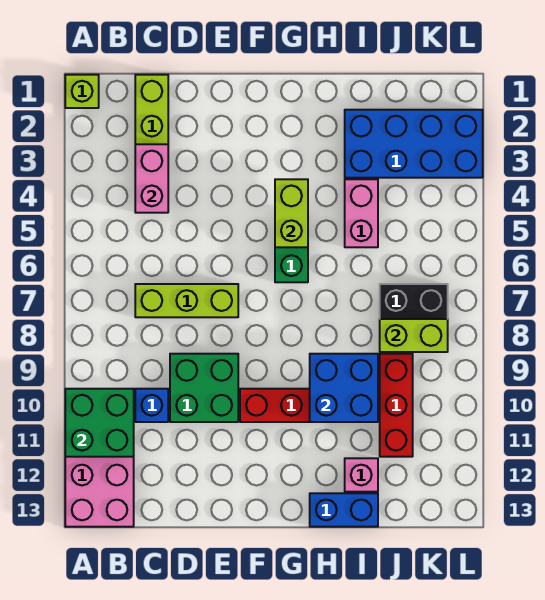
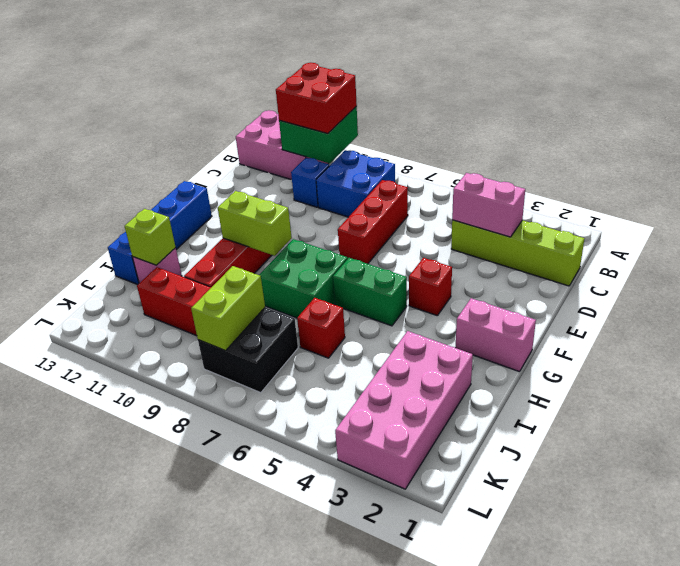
lime brick A1 level 1 -> lime brick I12 level 2
none -> red brick A10:B11 level 3
lime brick C7:E7 level 1 -> red brick C7:E7 level 1
green brick D9:E10 level 1 -> green brick G7:H8 level 1
none -> red brick F4 level 1
lime brick G4:G5 level 2 -> lime brick G9:G10 level 2
blue brick H9:I10 level 2 -> blue brick B8:C9 level 1
blue brick H13:I13 level 1 -> blue brick F13:I13 level 1
blue brick I2:L3 level 1 -> pink brick I2:L3 level 1
pink brick I4:I5 level 1 -> pink brick G1:G2 level 1
none -> red brick I6 level 1

